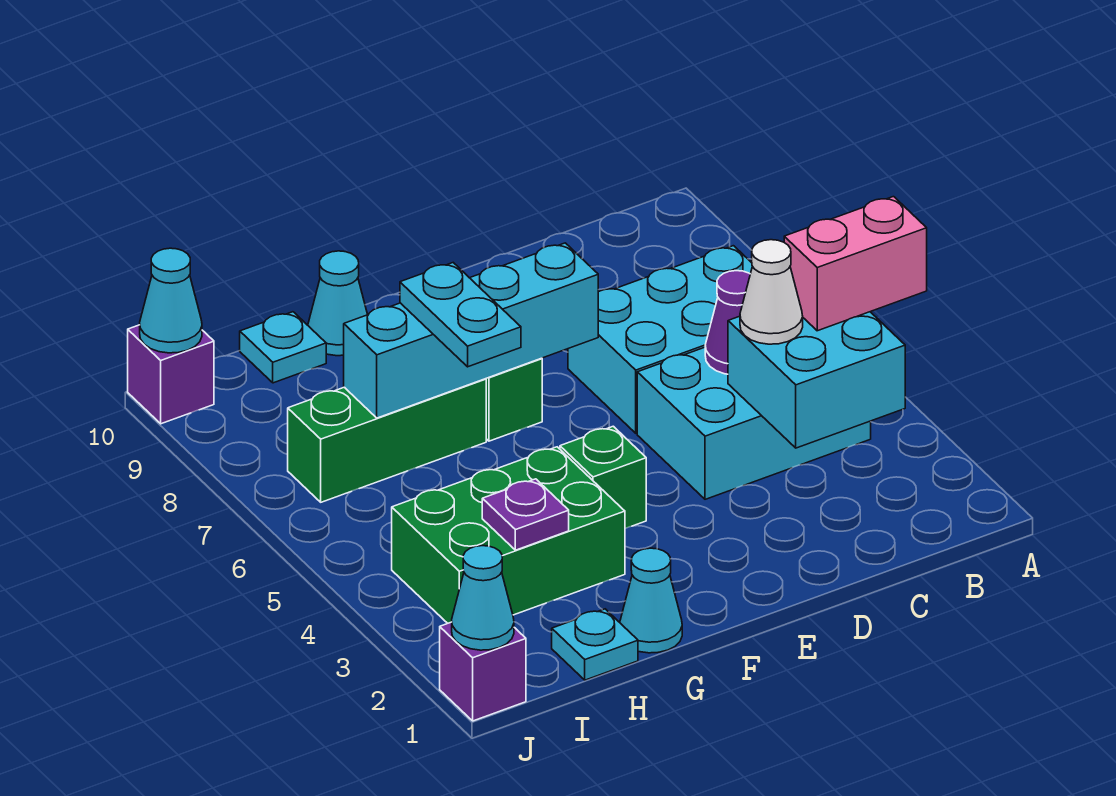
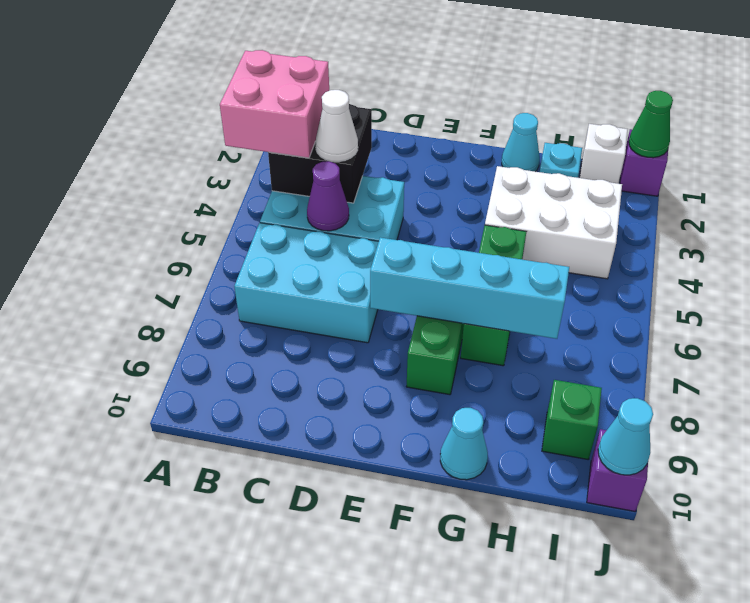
pink brick A4:B4 level 3 -> pink brick A3:B4 level 3
cyan brick B3:C4 level 2 -> black brick B3:C4 level 2
green brick F4 level 1 -> green brick I9 level 1
green brick G3:I4 level 1 -> white brick G3:I4 level 1
cyan plate G6:G7 level 3 -> none
green brick G7:I7 level 1 -> green brick G5:G7 level 1
purple plate H3 level 2 -> none
cyan plate H10 level 1 -> none
none -> white brick I1 level 1
cyan cone J1 level 2 -> green cone J1 level 2

